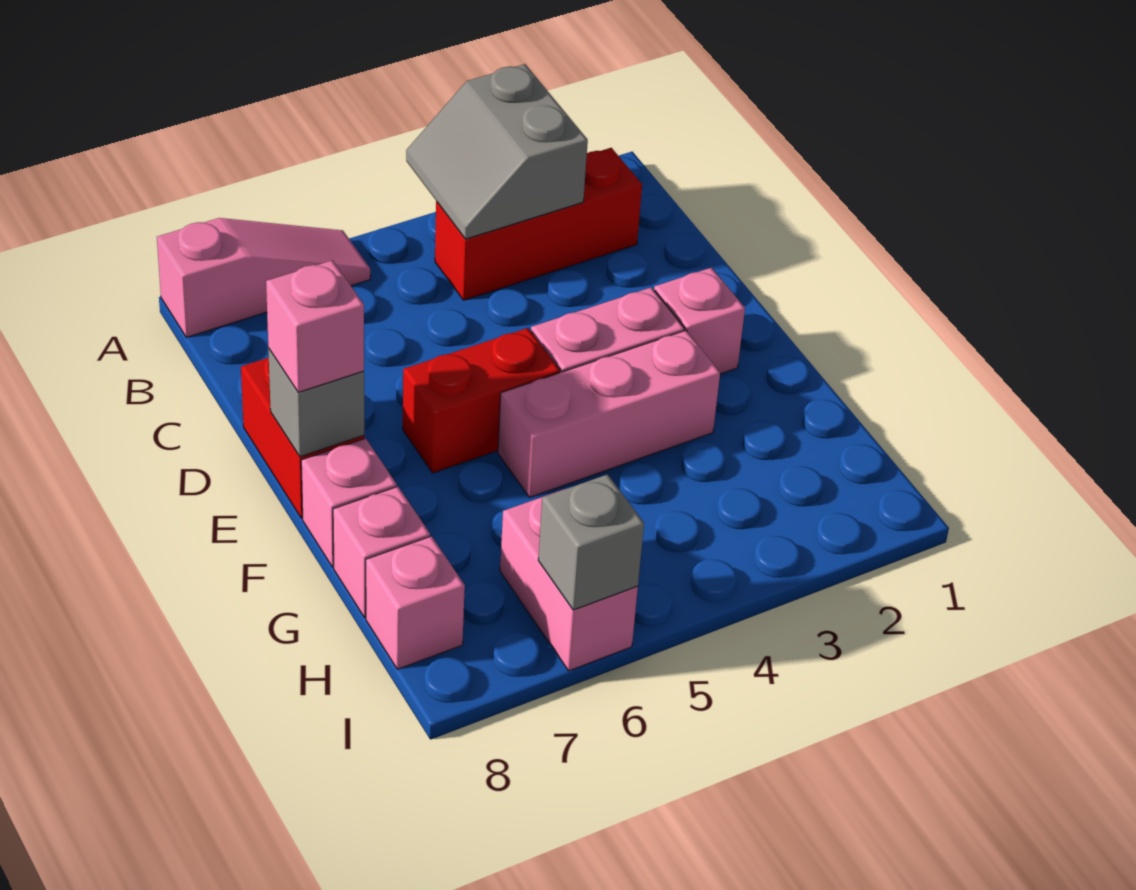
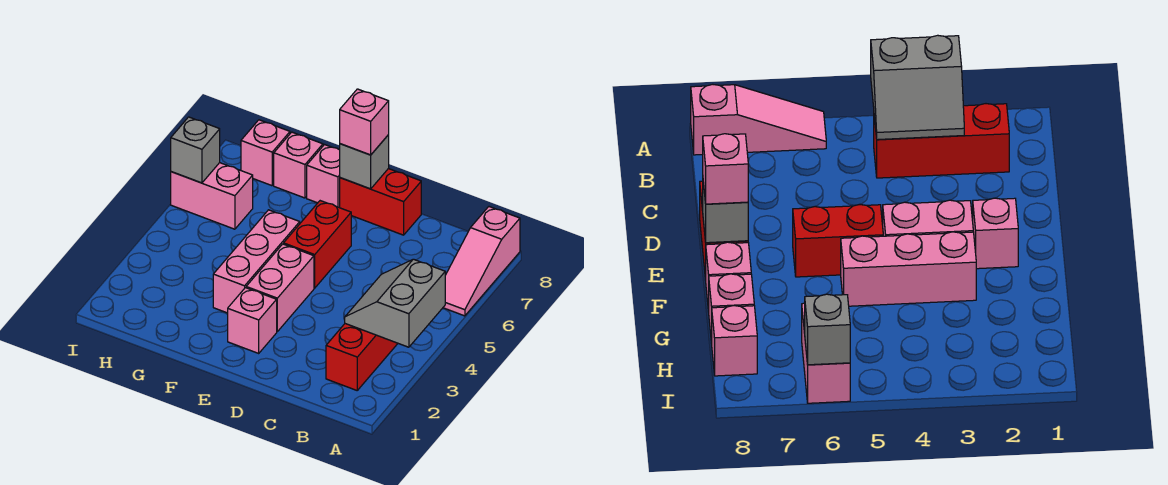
grey slope A3:B4 level 2 top 3 -> grey slope A3:B4 level 2 top A

